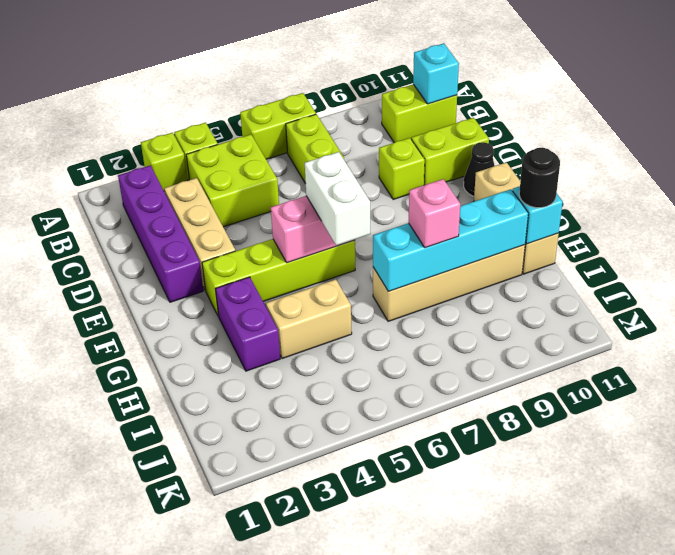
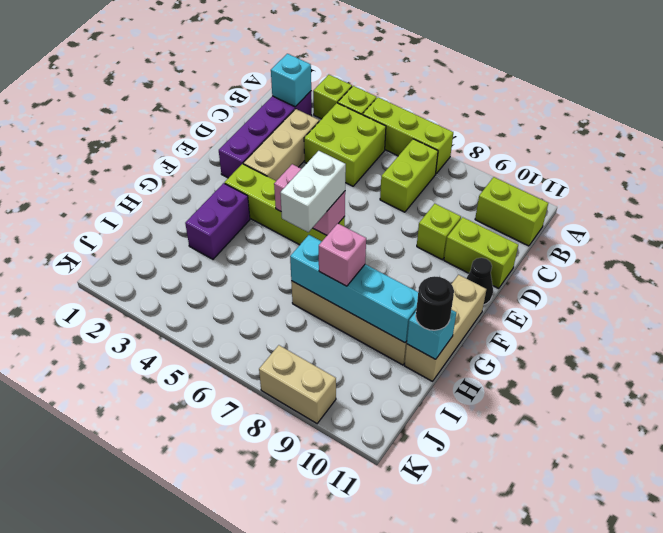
lime brick A6:A7 level 1 -> lime brick A5:A7 level 1
cyan brick B11 level 2 -> cyan brick B2 level 2
tan brick H4:H5 level 1 -> tan brick K8:K9 level 1

